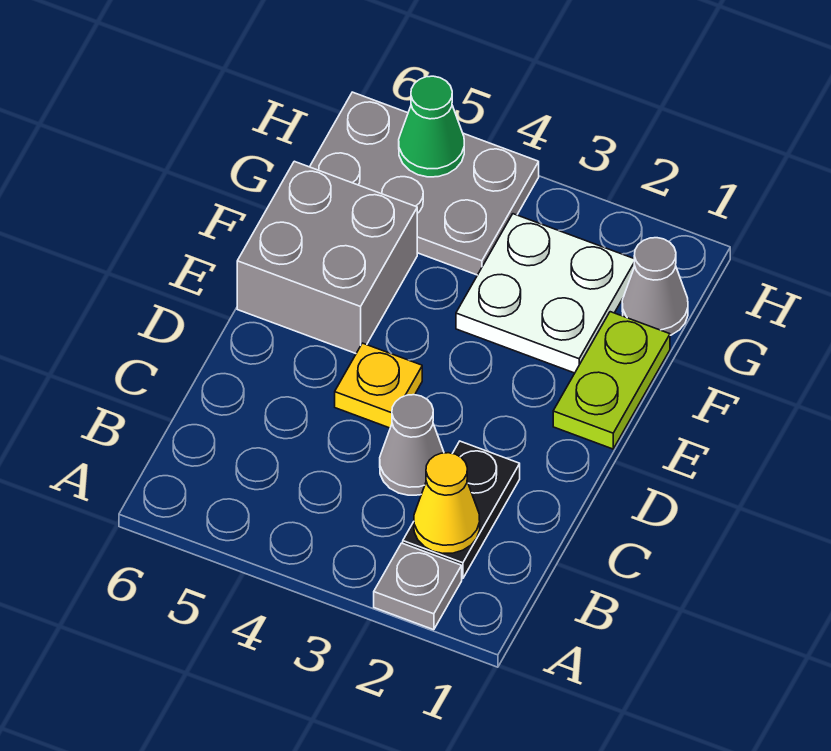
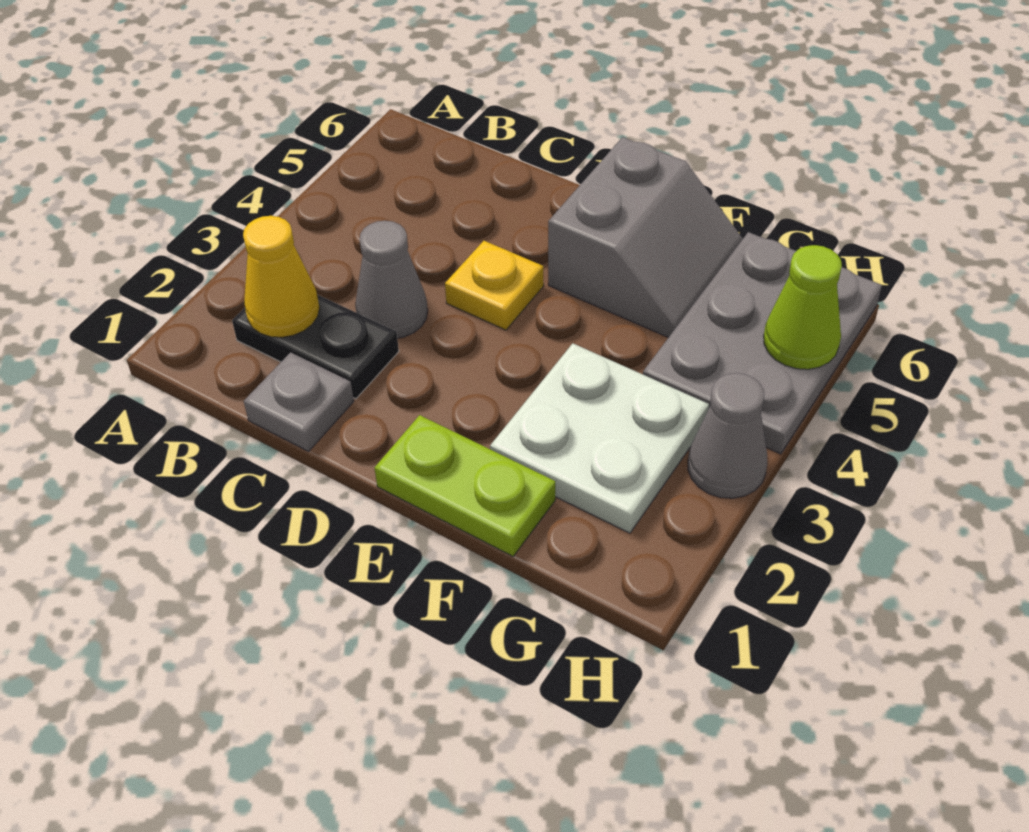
grey plate A2 level 1 -> grey plate C1 level 1
grey brick E5:F6 level 1 -> grey slope E5:F6 level 1 top E
grey cone G1 level 1 -> grey cone H3 level 1
green cone H5 level 2 -> lime cone H5 level 2

